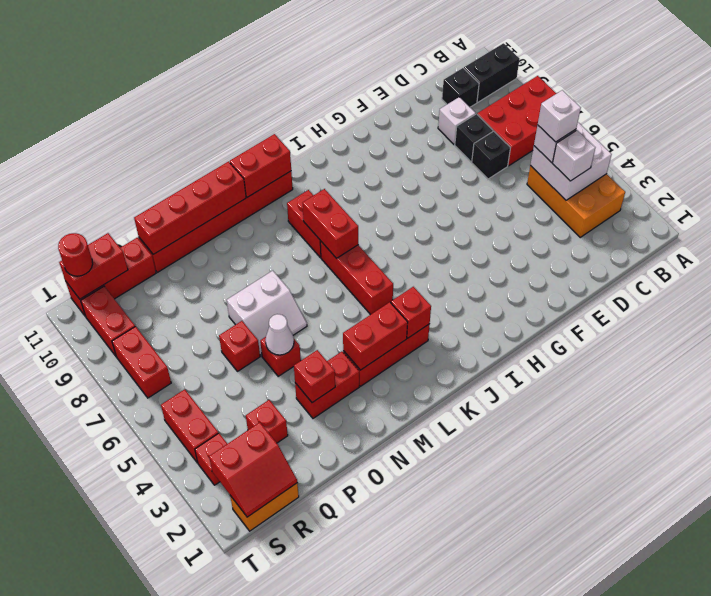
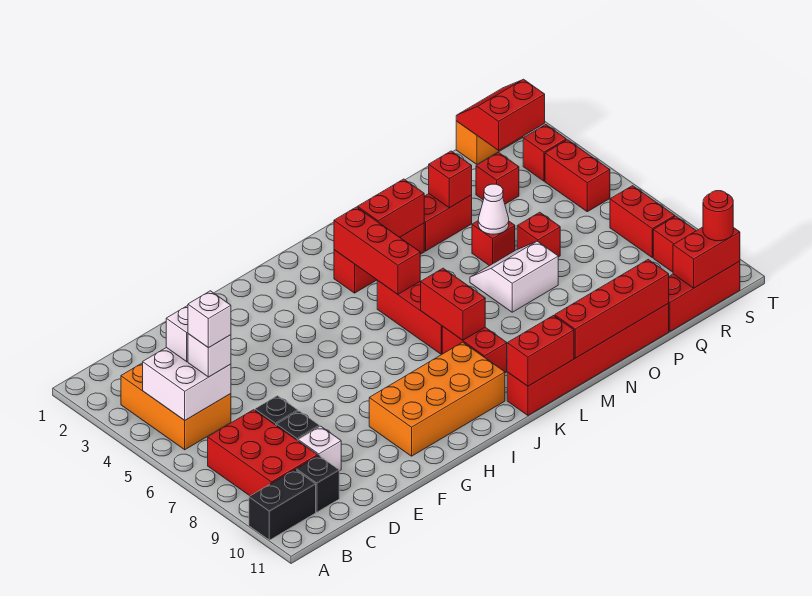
red brick A7:C8 level 1 -> red brick B7:C9 level 1
none -> orange brick G9:J10 level 1
red brick K3 level 2 -> red brick K3:K5 level 2

